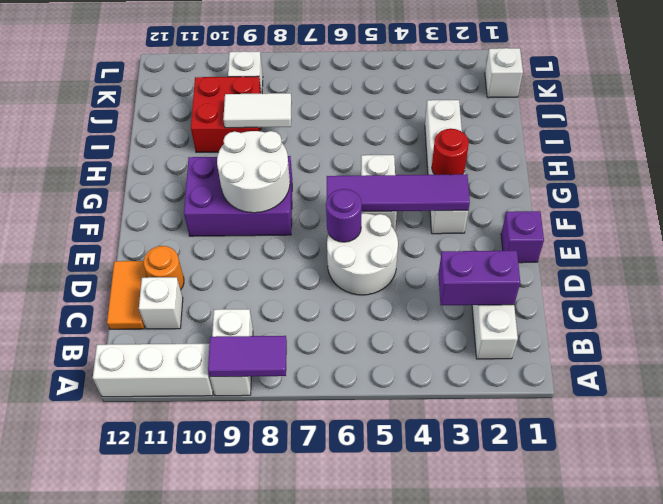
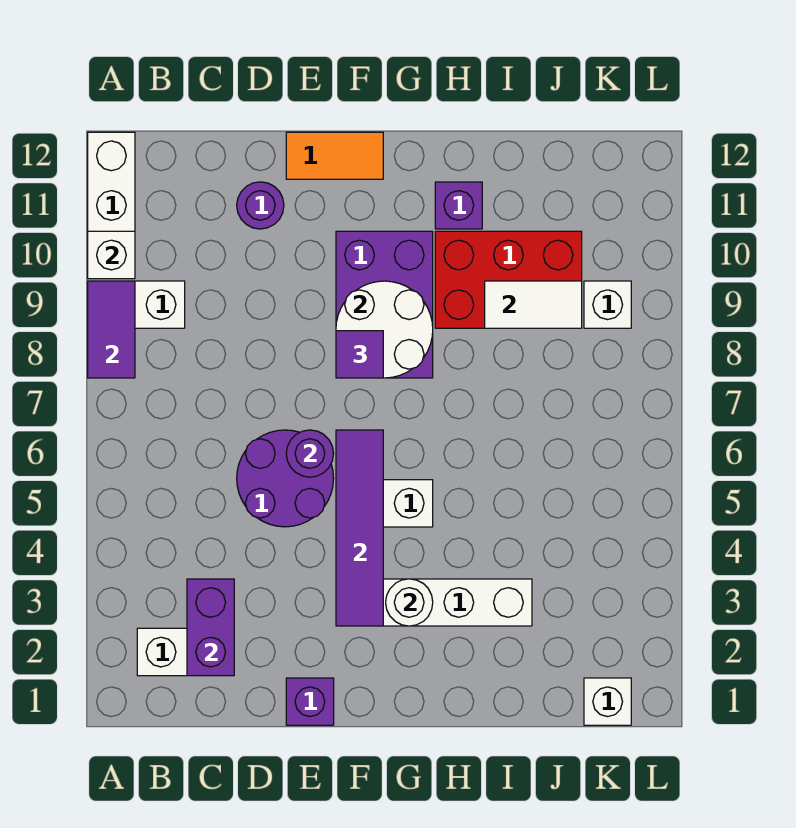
white brick C11 level 1 -> white brick A10 level 2
orange tile C12:D12 level 1 -> orange tile E12:F12 level 1
white round brick D5:E6 level 1 -> purple round brick D5:E6 level 1
orange round brick D11 level 1 -> purple round brick D11 level 1
none -> purple tile F8 level 3
red round brick G3 level 2 -> white round brick G3 level 2
none -> purple brick H11 level 1
white tile I8:I9 level 2 -> white tile I9:J9 level 2
red brick I9:J10 level 1 -> red brick H9:J10 level 1

